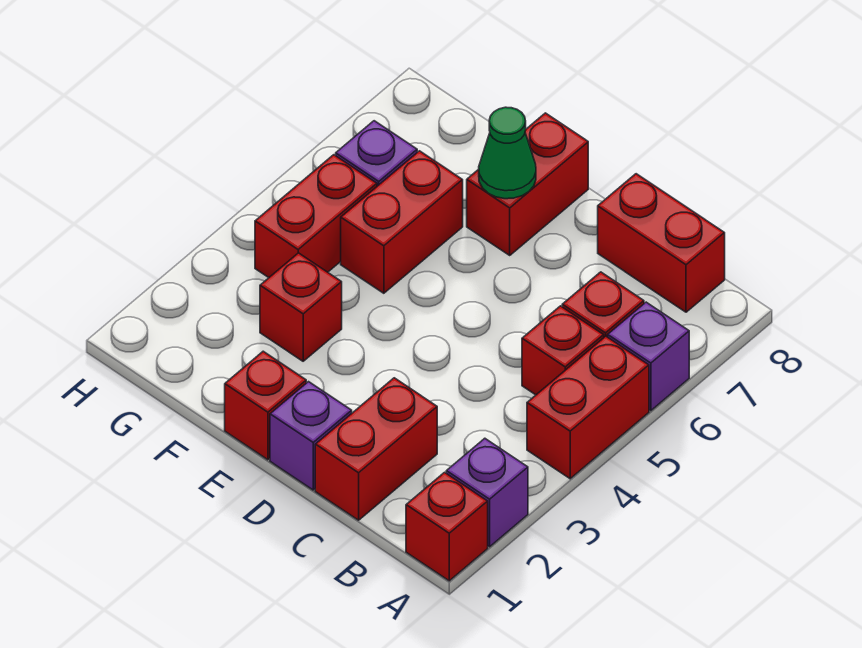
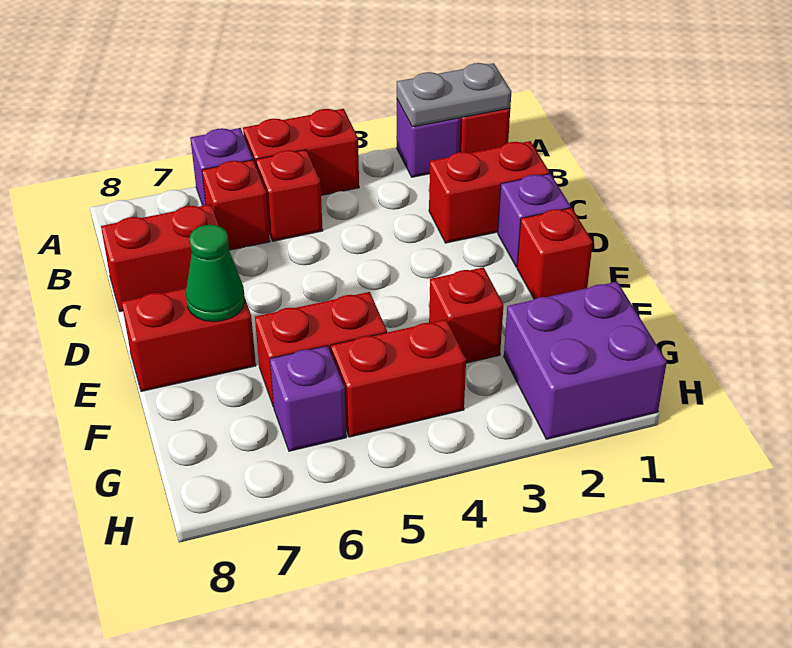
none -> grey plate A1:A2 level 2
red brick B8:C8 level 1 -> red brick C7:C8 level 1
none -> purple brick G1:H2 level 1

